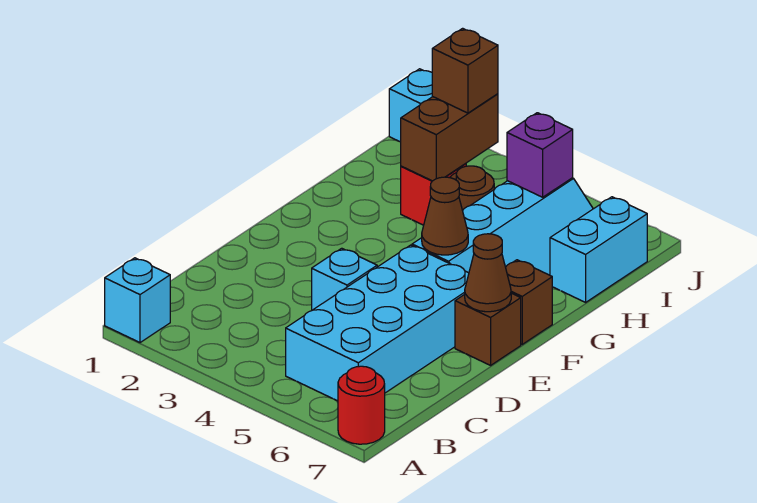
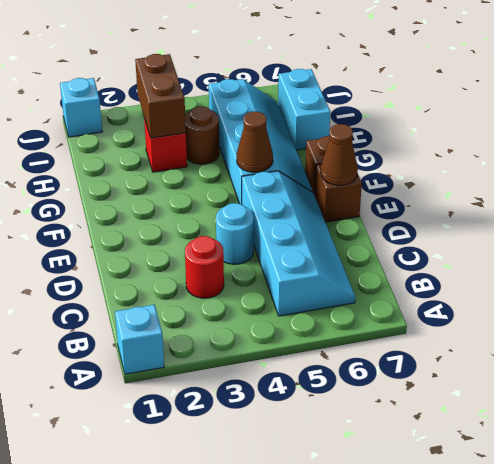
red round brick A7 level 1 -> red round brick C3 level 1
cyan brick B5:E6 level 1 -> cyan slope B5:E6 level 1 top 5
cyan brick D4 level 1 -> cyan round brick D4 level 1
brown brick I3 level 3 -> none
purple brick I5 level 2 -> none

